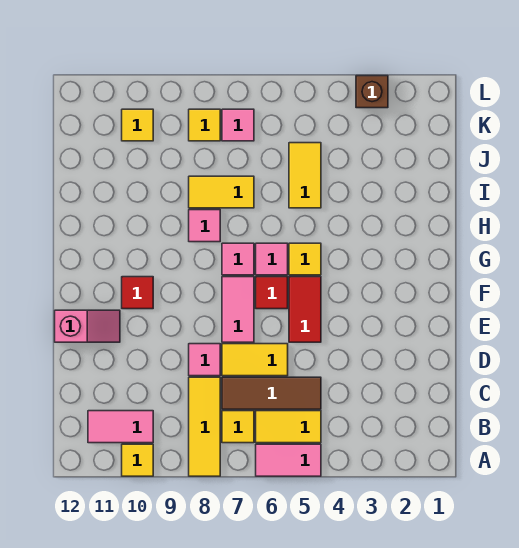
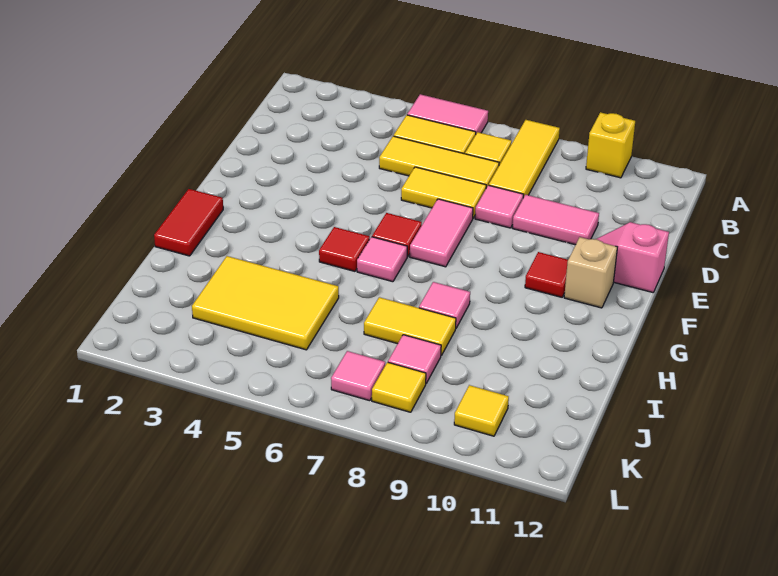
yellow tile A10 level 1 -> yellow brick A10 level 1
pink tile B10:B11 level 1 -> pink tile D9:D10 level 1
brown tile C5:C7 level 1 -> yellow tile C5:C7 level 1
red tile E5:F5 level 1 -> red tile G1:H1 level 1
none -> tan brick F11 level 1
yellow tile G5 level 1 -> red tile G5 level 1
pink tile G7 level 1 -> pink tile J8 level 1
yellow tile I5:J5 level 1 -> yellow tile I3:J5 level 1
brown brick L3 level 1 -> none

